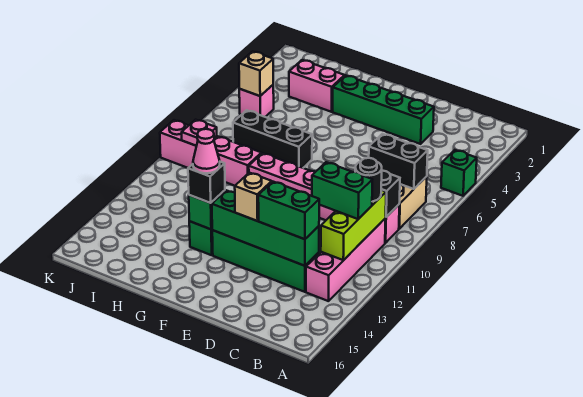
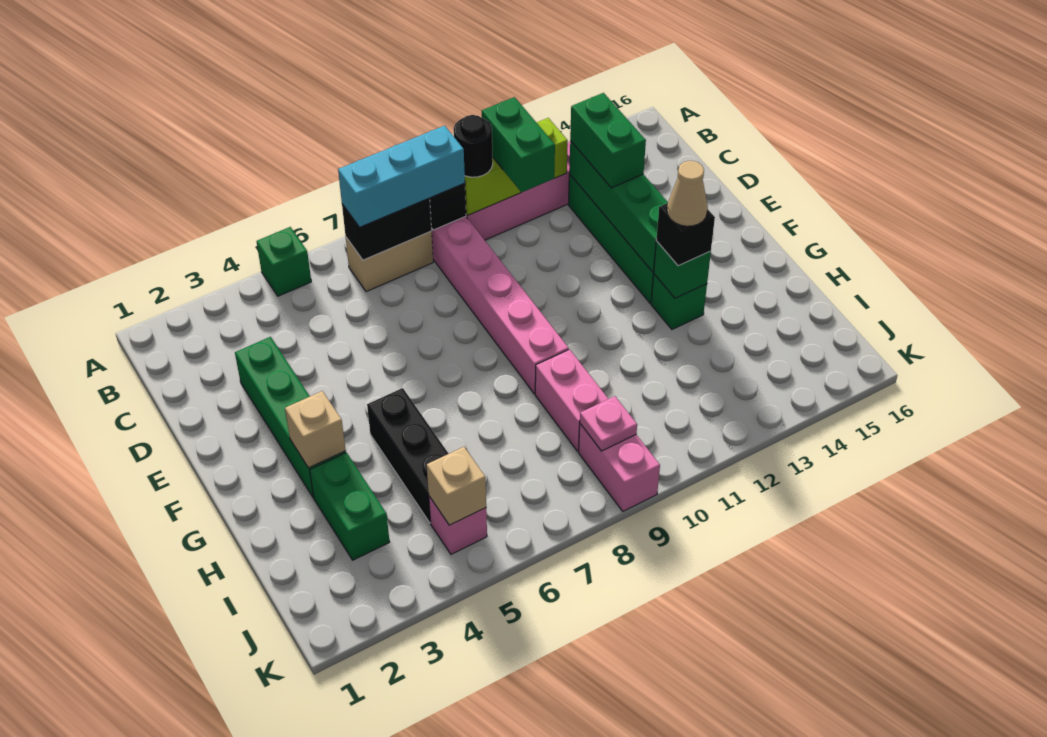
black brick B7:C7 level 2 -> black brick B7:B8 level 2
none -> cyan brick B7:B9 level 3
tan brick E13 level 3 -> tan brick G3 level 2
black brick G7:I7 level 1 -> black brick G5:I5 level 1
pink cone G13 level 4 -> tan cone G13 level 4
pink brick H3:I3 level 1 -> green brick H3:I3 level 1

